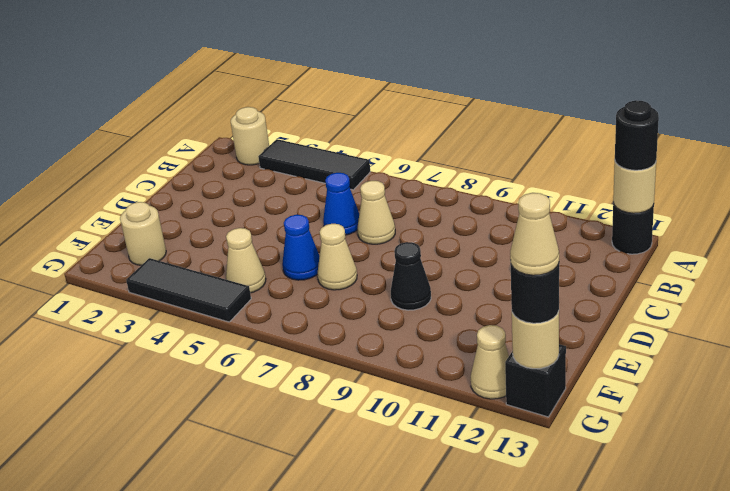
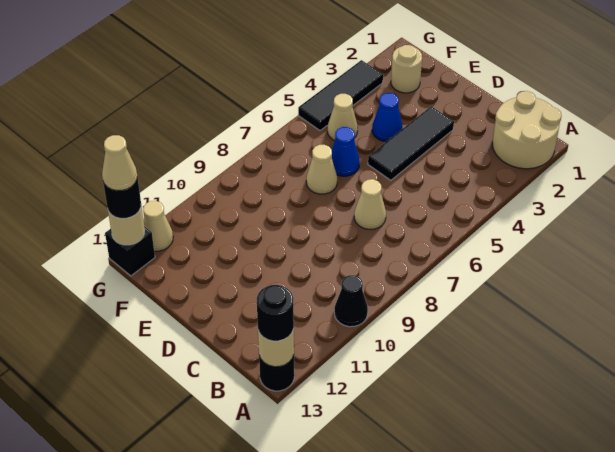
tan round brick A2 level 1 -> tan round brick A1:B2 level 1
black tile A3:A5 level 1 -> black tile D3:D5 level 1
blue cone C6 level 1 -> blue cone E4 level 1
black cone E9 level 1 -> black cone A10 level 1

